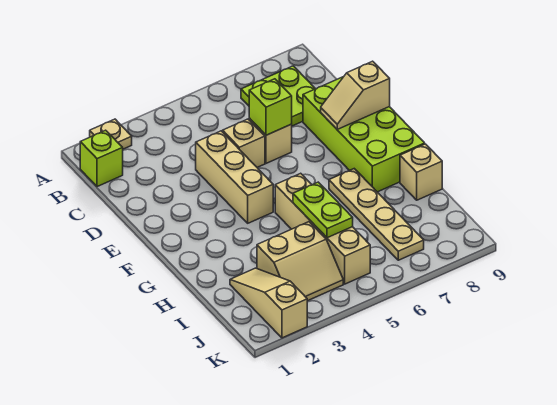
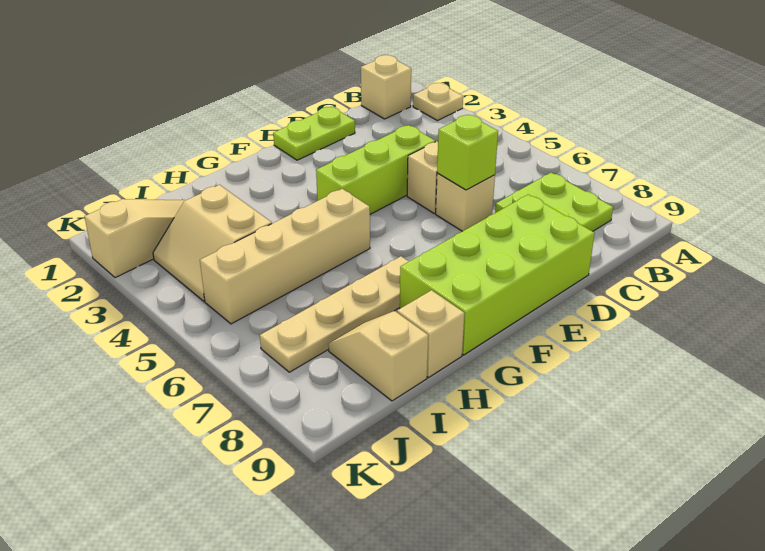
lime brick B1 level 1 -> tan brick B1 level 1
tan brick D4:F4 level 1 -> lime brick D4:F4 level 1
tan slope E8:E9 level 2 top 9 -> tan slope I8:I9 level 1 top 9
lime plate H5:I5 level 2 -> lime plate D1:E1 level 1

